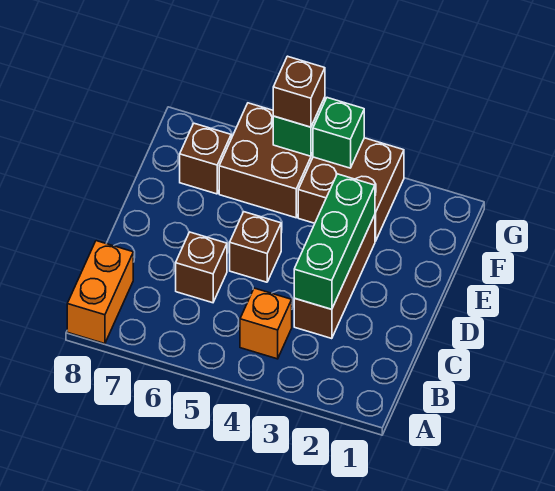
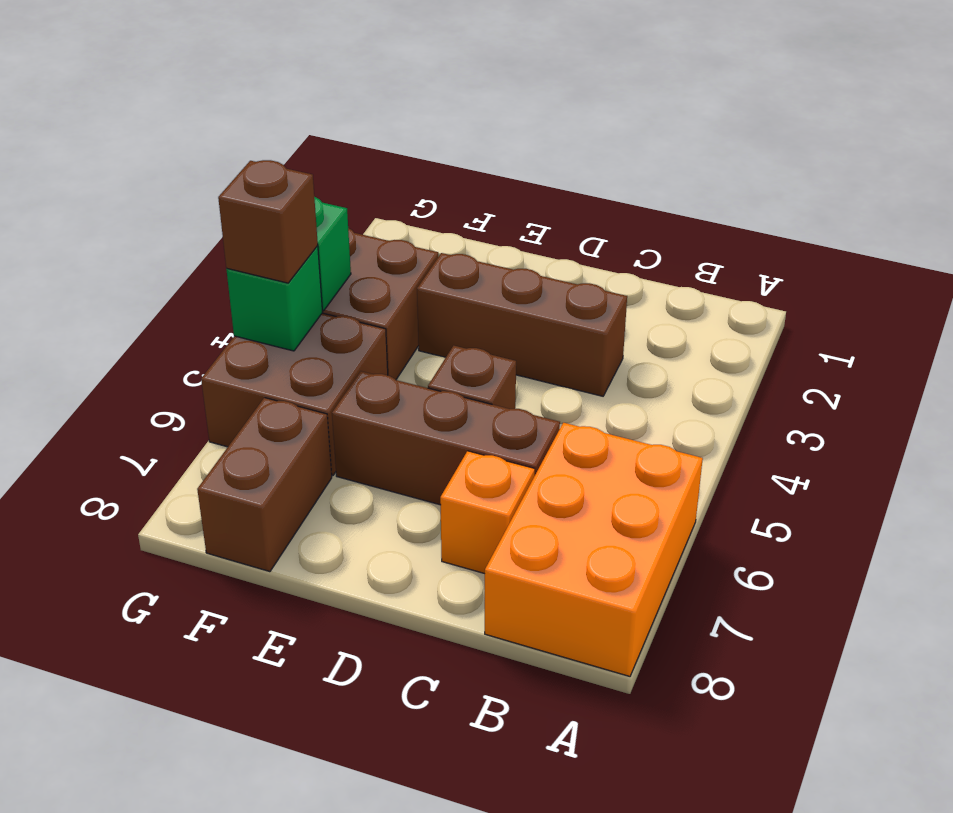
orange brick A8:B8 level 1 -> orange brick A6:B8 level 1
orange brick B4 level 1 -> orange brick C7 level 1
green brick C3:E3 level 2 -> none
brown brick C6 level 1 -> brown brick C6:E6 level 1
brown brick F7 level 1 -> brown brick F7:F8 level 1

